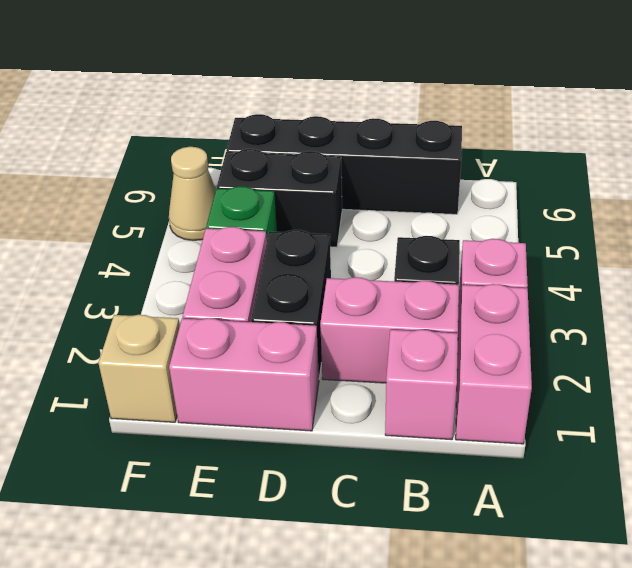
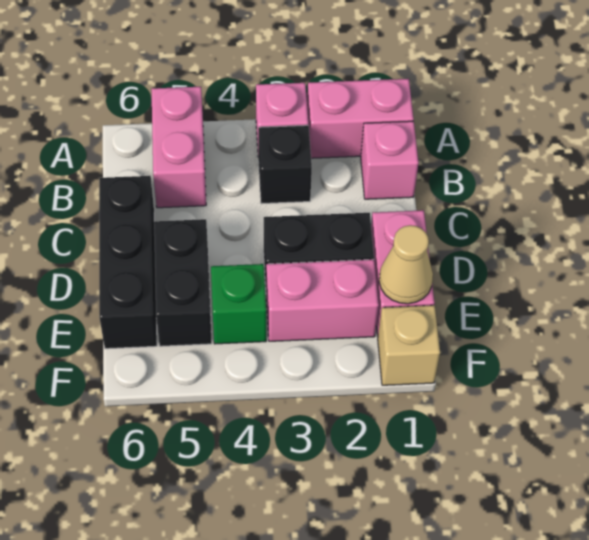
pink brick B2:C2 level 1 -> pink brick A5:B5 level 1
black brick B6:E6 level 1 -> black brick C6:E6 level 1
tan cone F5 level 1 -> tan cone E1 level 2

